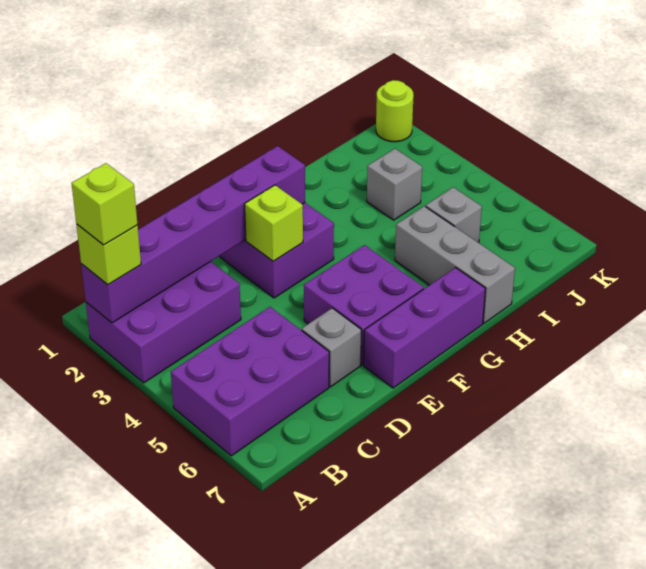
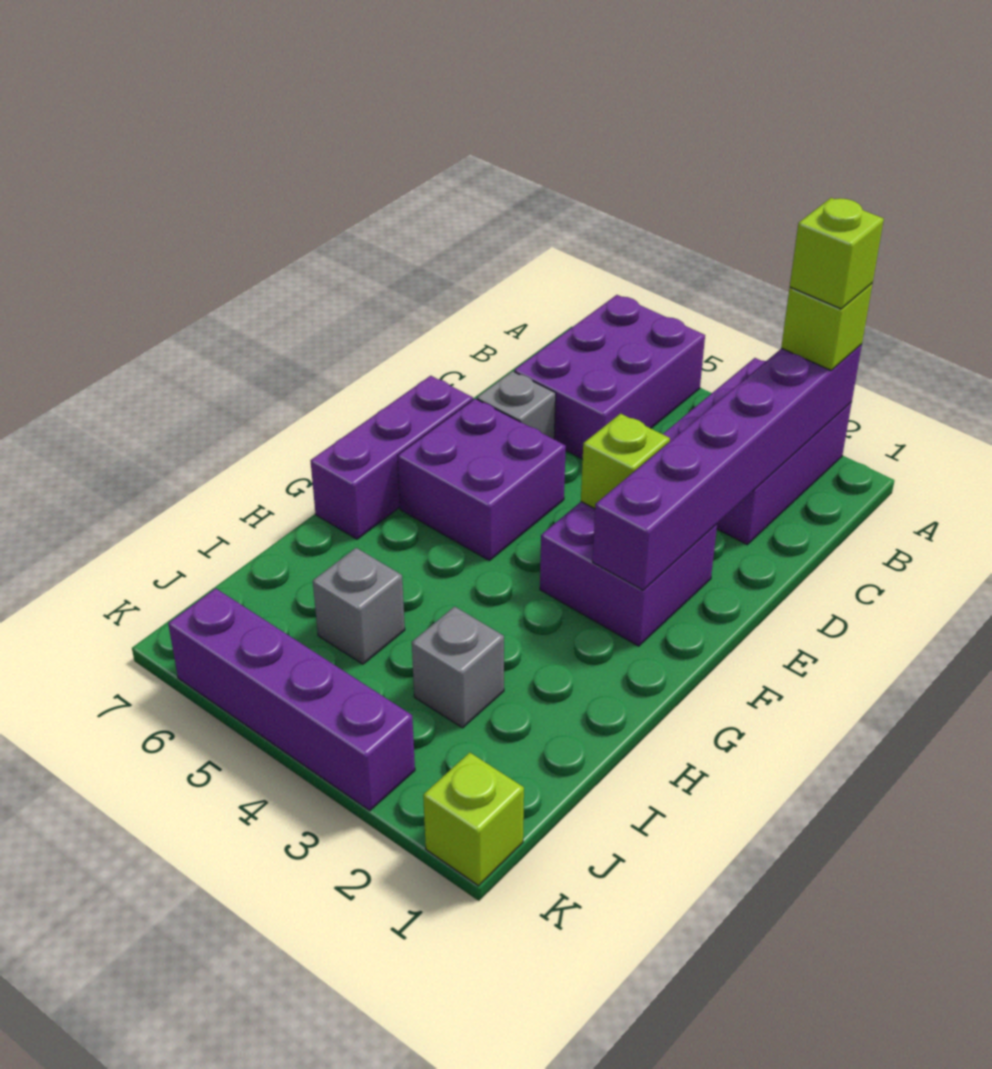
grey brick H5:H7 level 1 -> none
lime round brick K1 level 1 -> lime brick K1 level 1
none -> purple brick K3:K6 level 1

